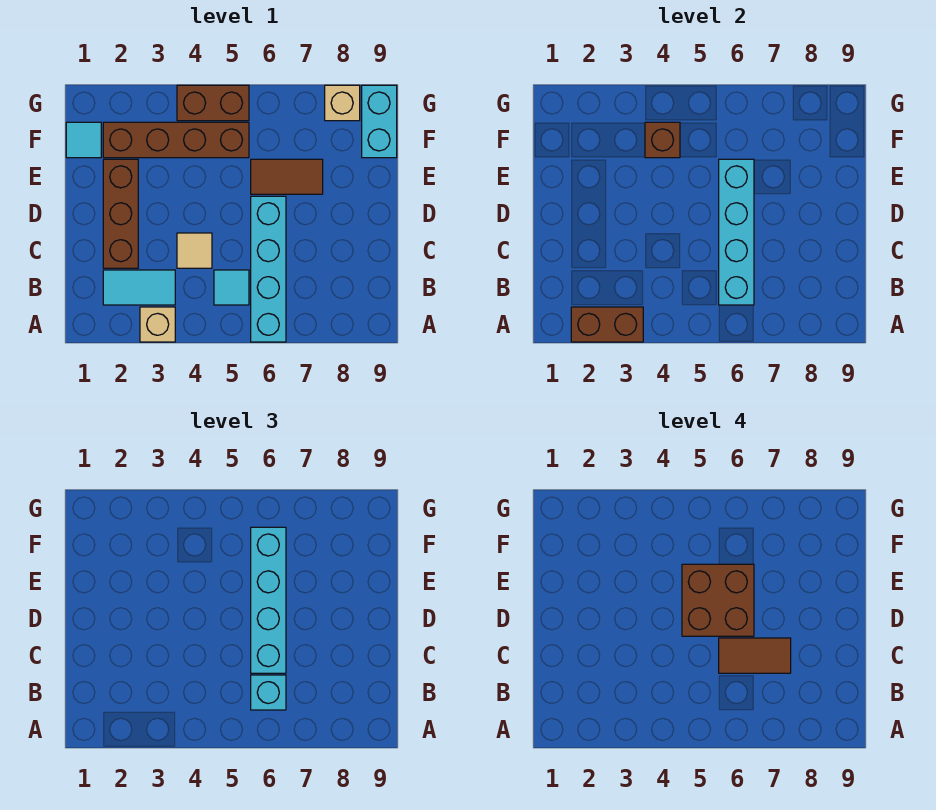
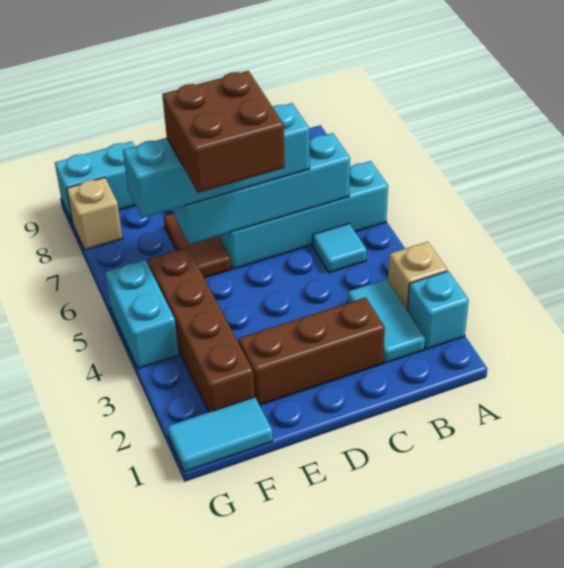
brown brick A2:A3 level 2 -> none
cyan brick B6 level 3 -> cyan brick A2 level 1
tan tile C4 level 1 -> none
brown tile C6:C7 level 4 -> none
cyan tile F1 level 1 -> cyan tile F1:G1 level 1
brown brick F4 level 2 -> none
brown brick G4:G5 level 1 -> cyan brick G4:G5 level 1

